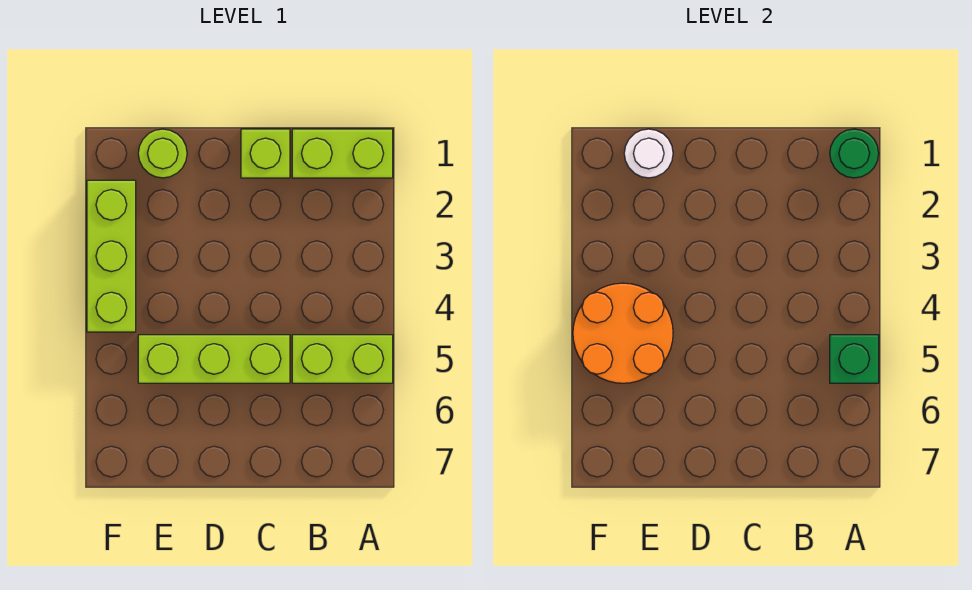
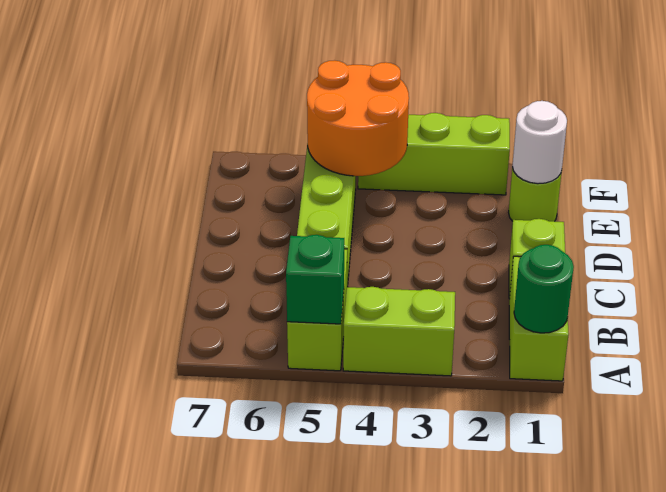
none -> lime brick A3:A4 level 1

